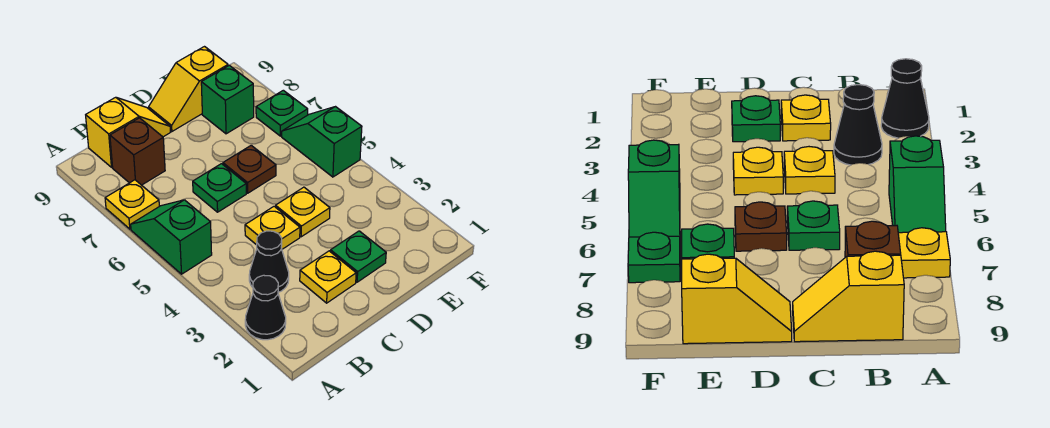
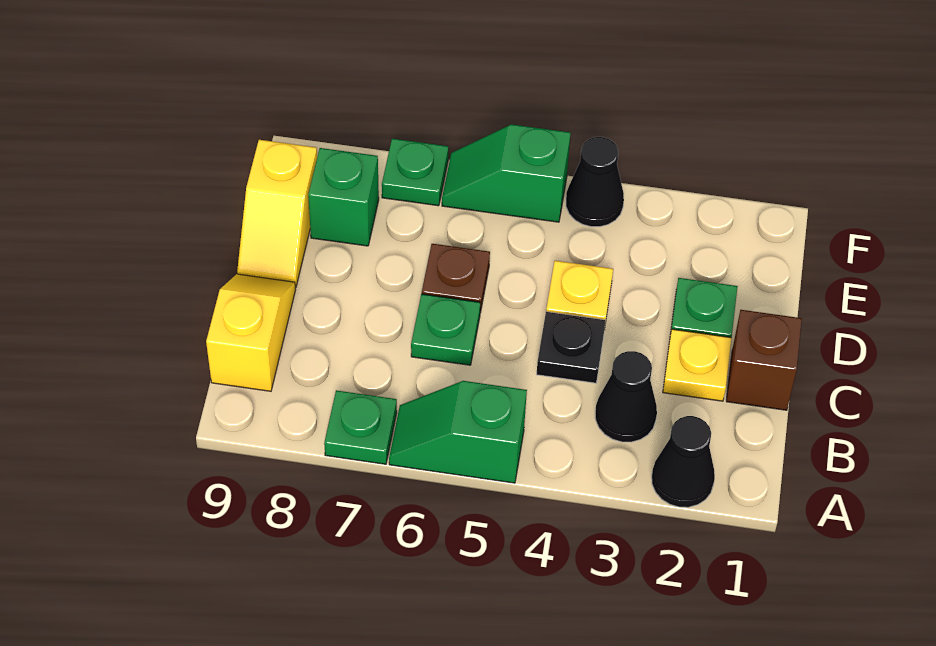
yellow plate A7 level 1 -> green plate A7 level 1
brown brick B8 level 1 -> brown brick C1 level 1
yellow plate C4 level 1 -> black plate C4 level 1
none -> black cone F4 level 1

